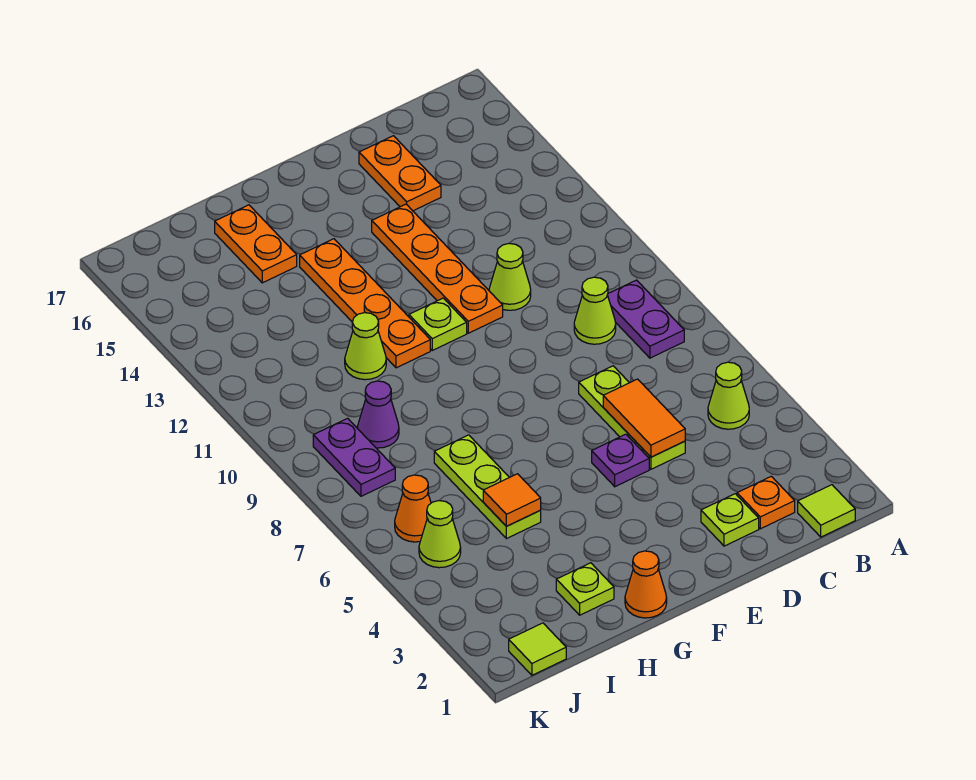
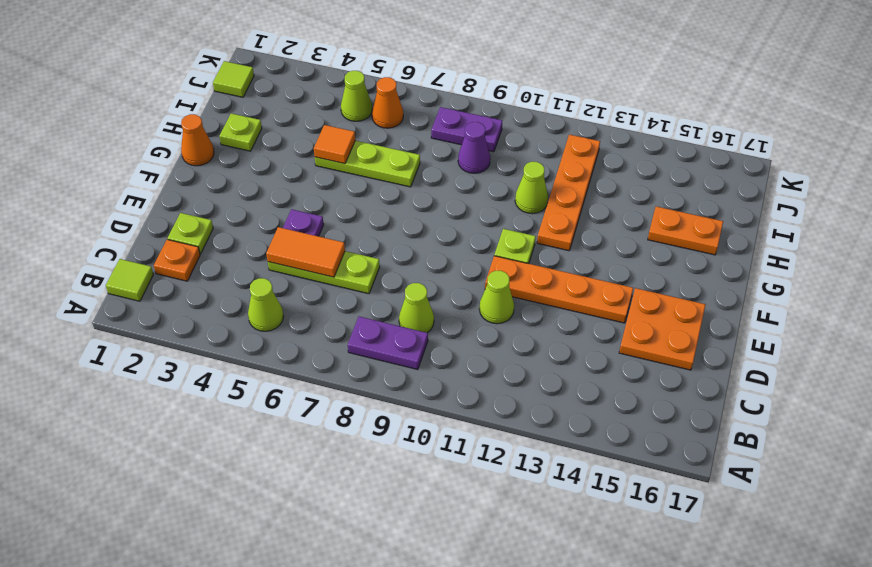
orange plate D15:D16 level 1 -> orange plate D15:E16 level 1
orange plate G11:G14 level 1 -> orange plate G12:J12 level 1

